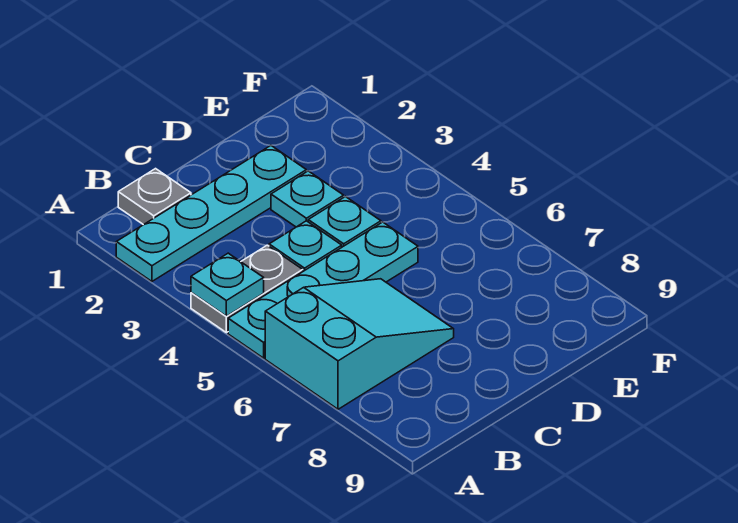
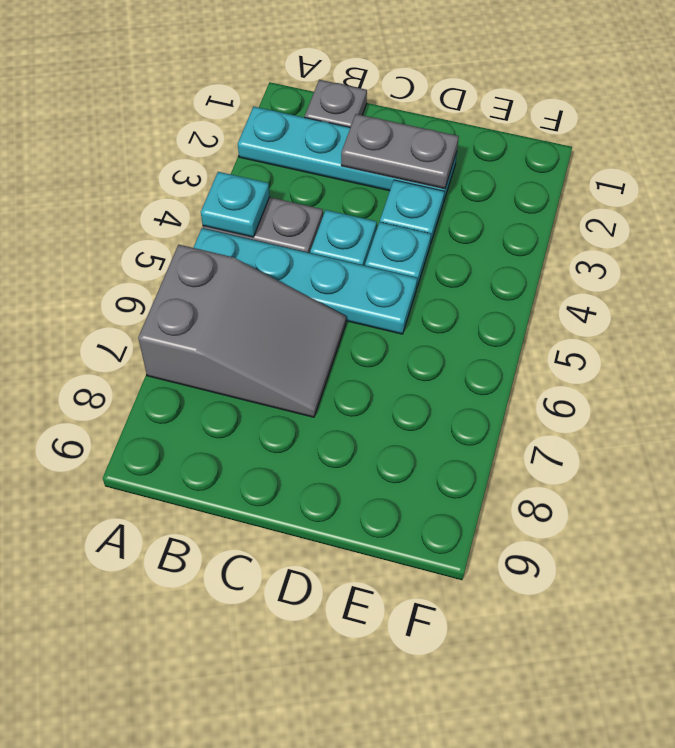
cyan slope A6:C7 level 1 top A -> grey slope A6:C7 level 1 top A
none -> grey plate C2:D2 level 2

